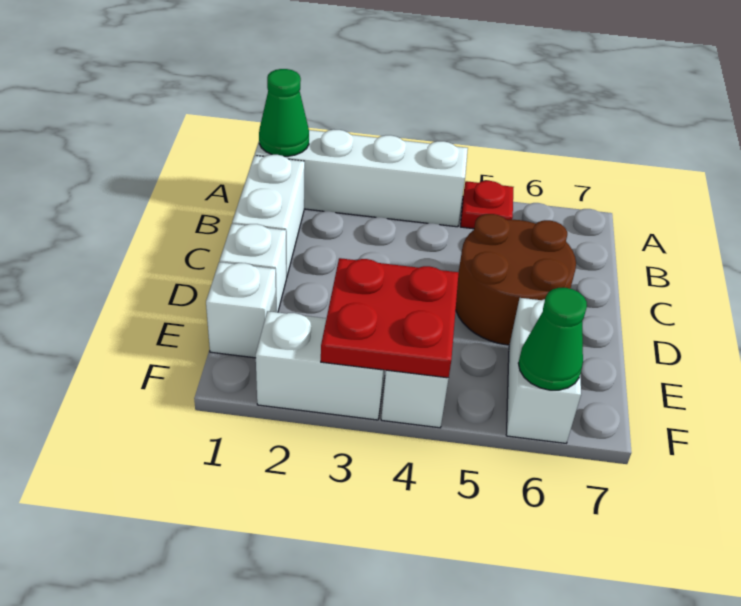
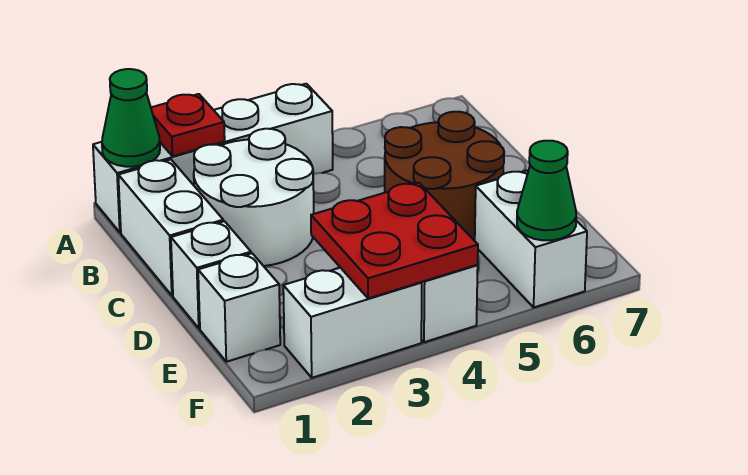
red plate A5 level 1 -> red plate A2 level 2
none -> white round brick B2:C3 level 1

